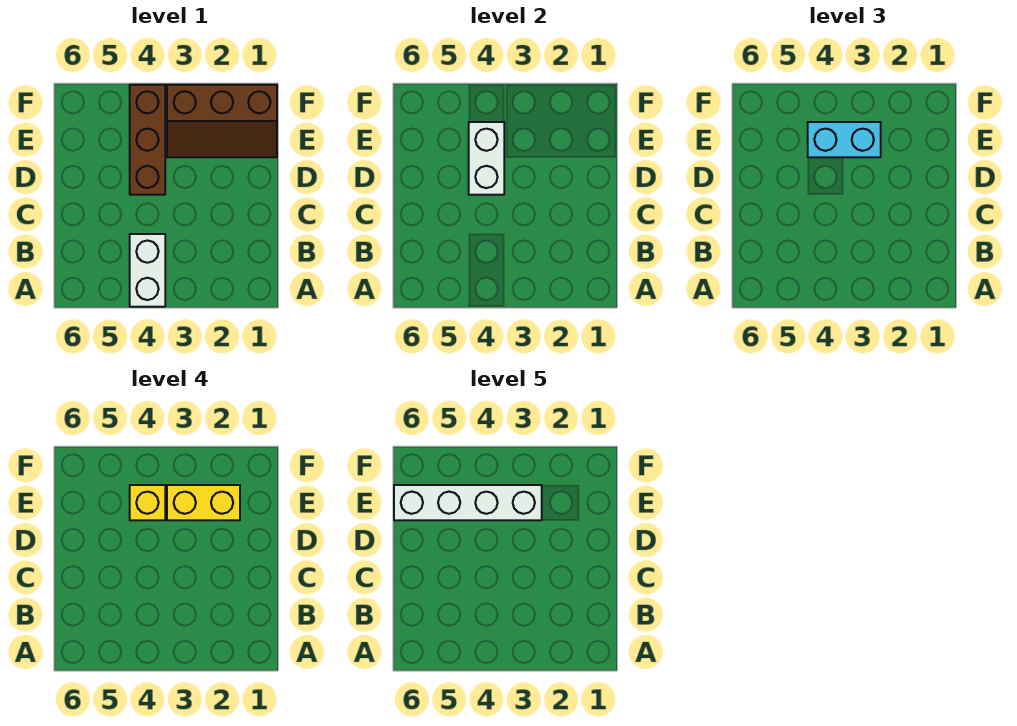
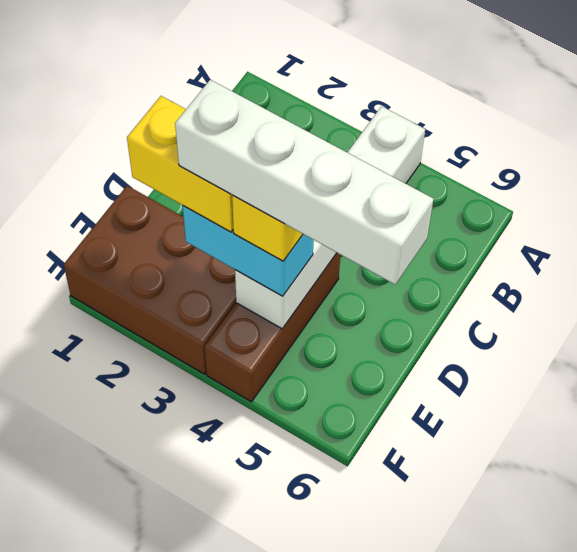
brown slope E1:F3 level 1 top F -> brown brick E1:F3 level 1

